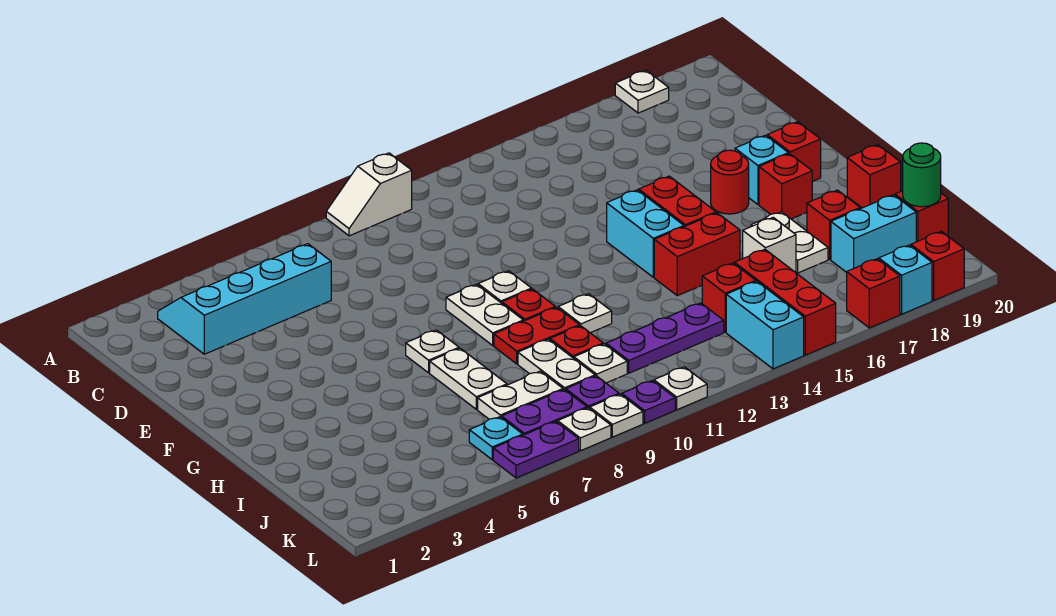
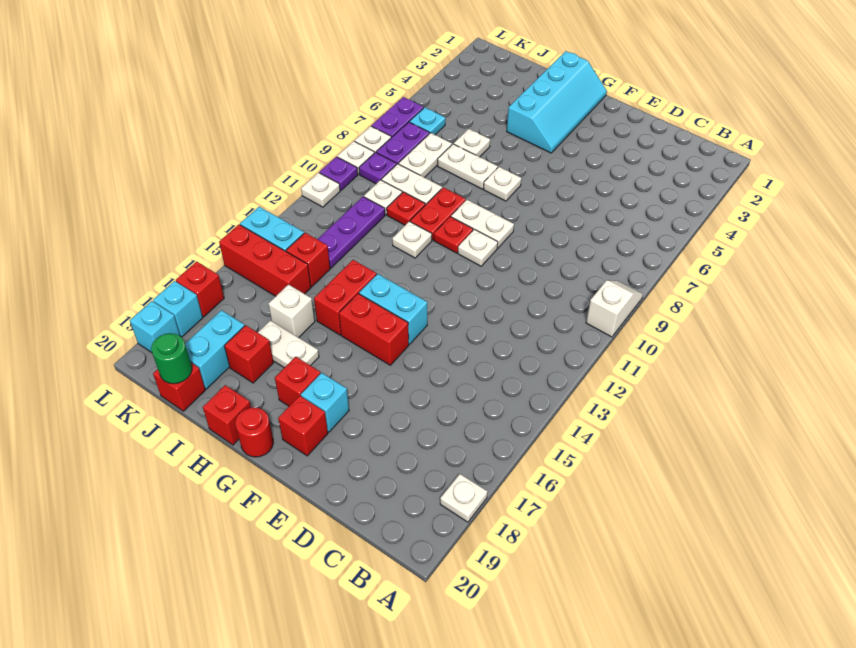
cyan slope B3:C6 level 1 top C -> cyan slope G1:H4 level 1 top H
red round brick F17 level 1 -> red round brick G20 level 1
none -> white plate I6 level 1
red brick L19 level 1 -> cyan brick L19 level 1

